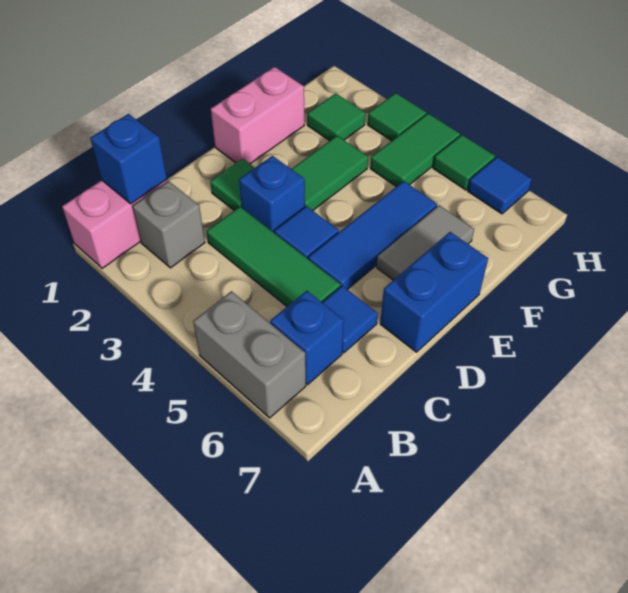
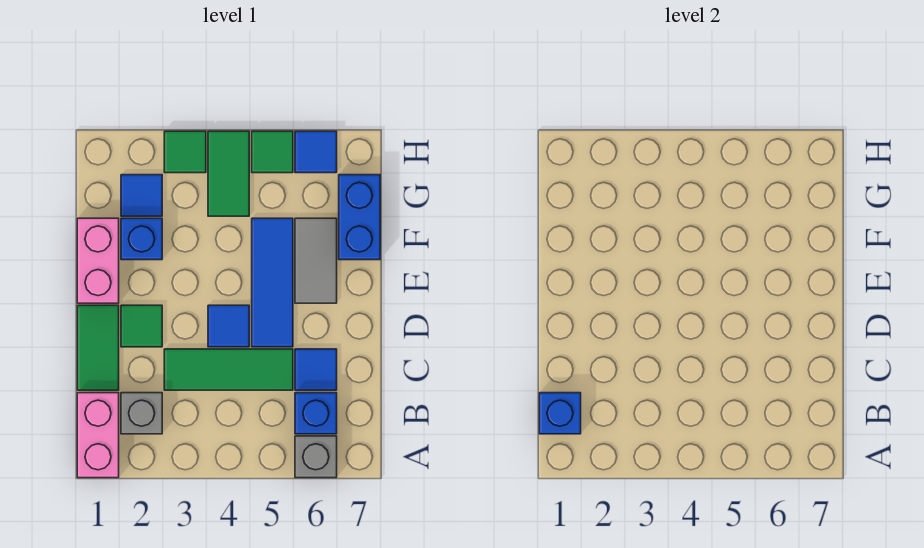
grey brick A5:A6 level 1 -> grey brick A6 level 1
blue brick D3 level 1 -> blue brick F2 level 1
blue brick D7:E7 level 1 -> blue brick F7:G7 level 1
green tile E3:F3 level 1 -> green tile C1:D1 level 1
green tile G2 level 1 -> blue tile G2 level 1

